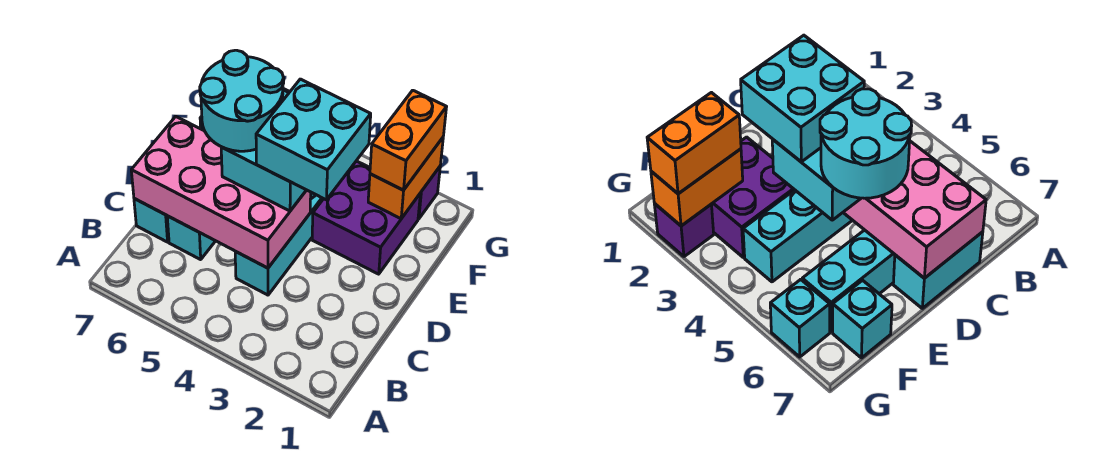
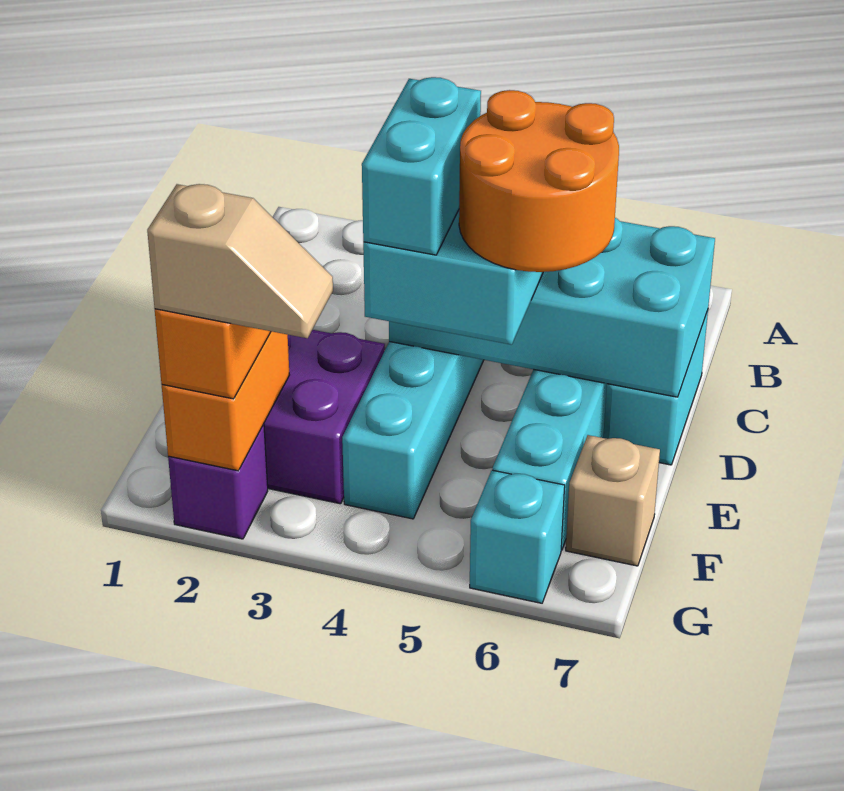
pink brick C4:D7 level 2 -> cyan brick C4:D7 level 2
cyan brick D3:E4 level 4 -> cyan brick D4:E4 level 4
cyan round brick D5:E6 level 4 -> orange round brick D5:E6 level 4
cyan brick F7 level 1 -> tan brick F7 level 1
none -> tan slope G2:G3 level 4 top 2

